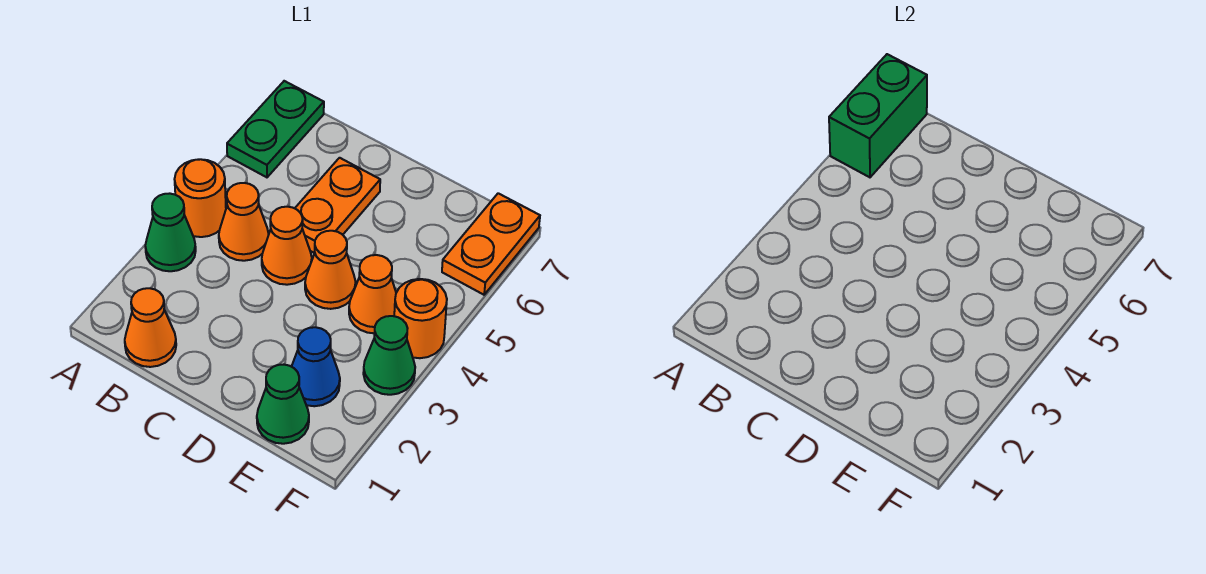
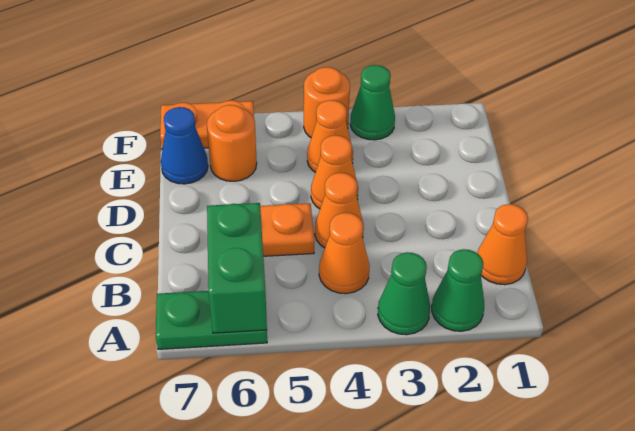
orange round brick A4 level 1 -> orange round brick E6 level 1
green brick A6:A7 level 2 -> green brick A6:B6 level 2
green cone E1 level 1 -> green cone A2 level 1
blue cone E2 level 1 -> blue cone E7 level 1

